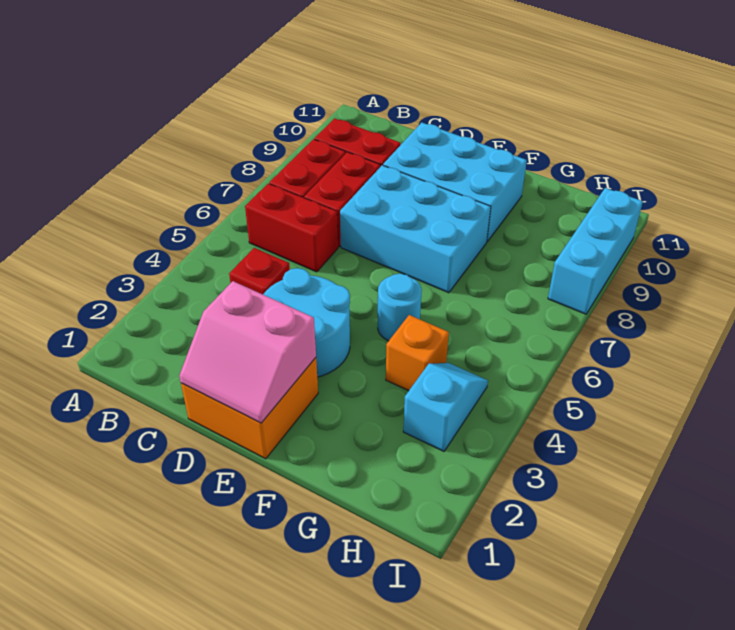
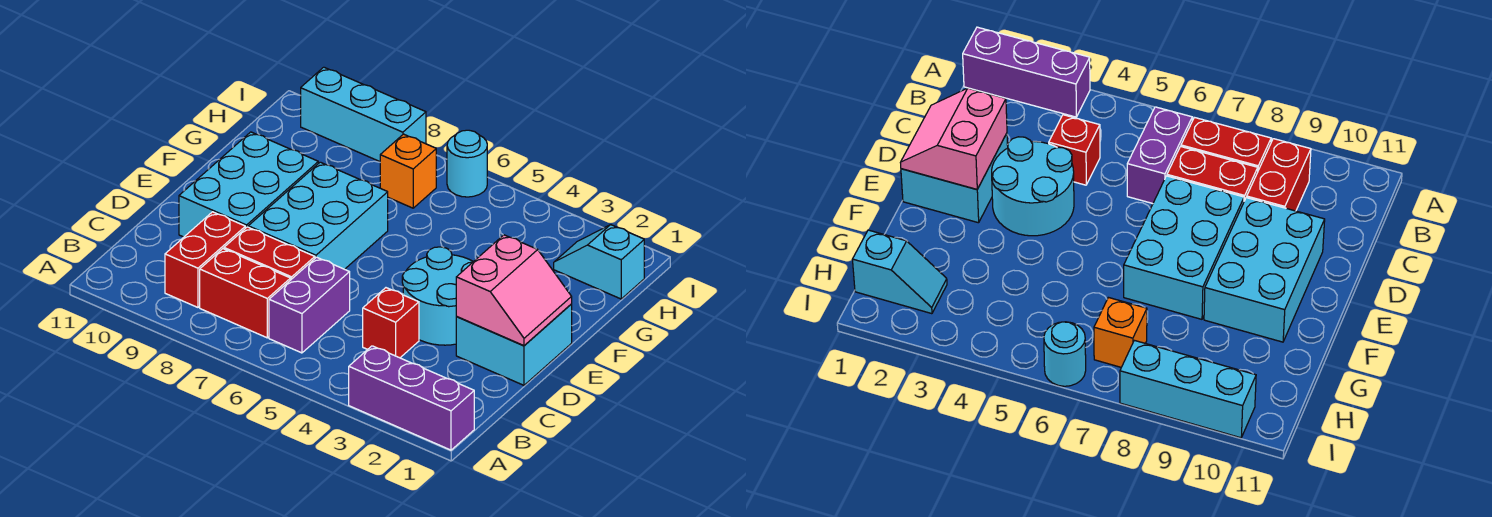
none -> purple brick A1:A3 level 1
red brick B6:C6 level 1 -> purple brick B6:C6 level 1
orange brick D1:E2 level 1 -> cyan brick D1:E2 level 1
cyan round brick F5 level 1 -> cyan round brick I6 level 1
orange brick G4 level 1 -> orange brick H7 level 1
cyan slope H3:H4 level 1 top 3 -> cyan slope H1:H2 level 1 top 1

